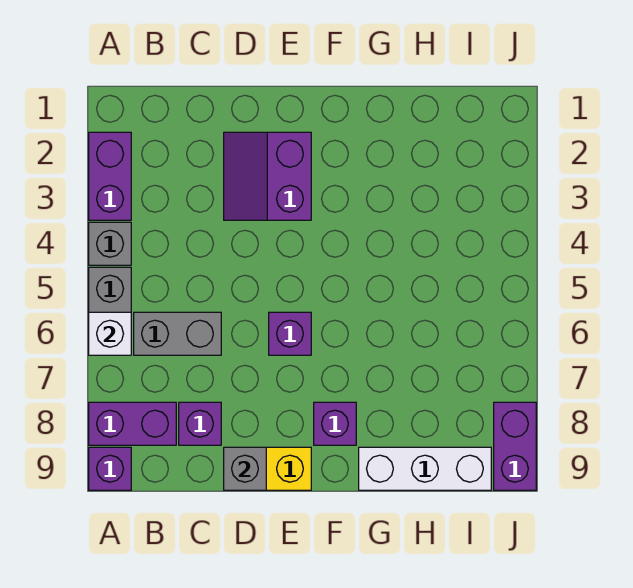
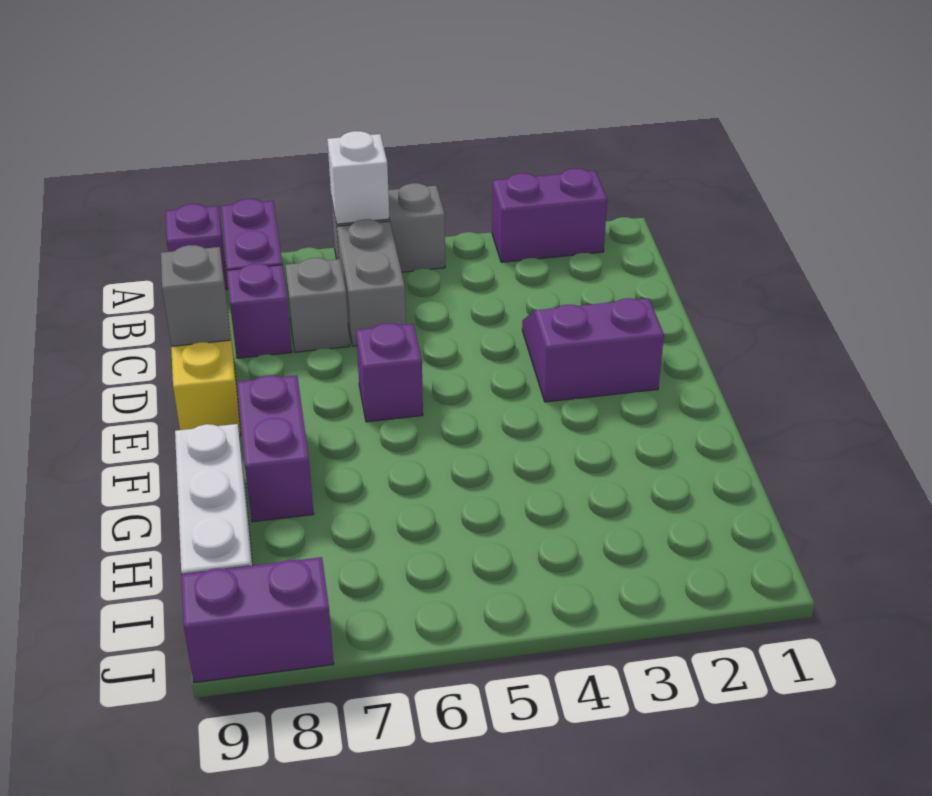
grey brick A4 level 1 -> grey brick C7 level 1
purple brick F8 level 1 -> purple brick F8:G8 level 1

